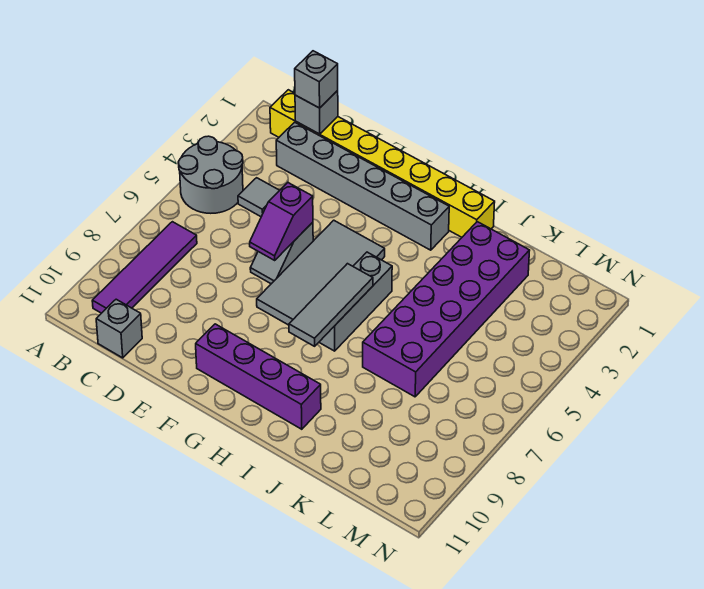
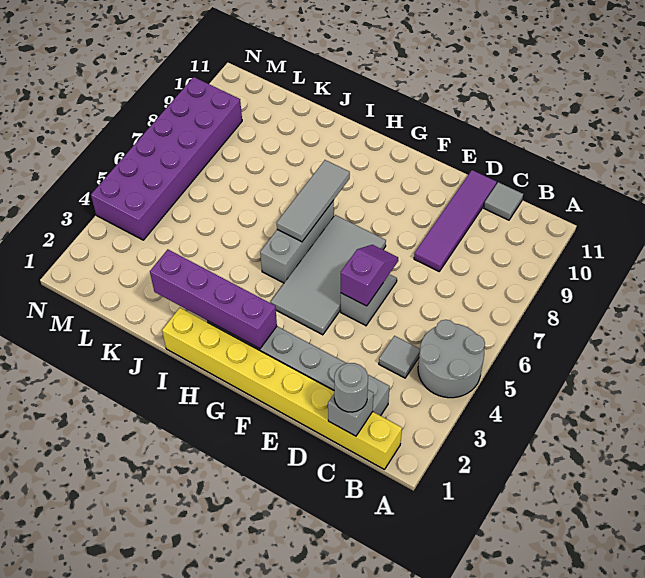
purple tile B7:B10 level 1 -> purple tile D8:D11 level 1
grey brick C1 level 3 -> grey round brick C1 level 3
grey brick C11 level 1 -> grey tile C11 level 1
purple brick F10:I10 level 1 -> purple brick G2:J2 level 2
purple brick J2:K7 level 1 -> purple brick M4:N9 level 1

